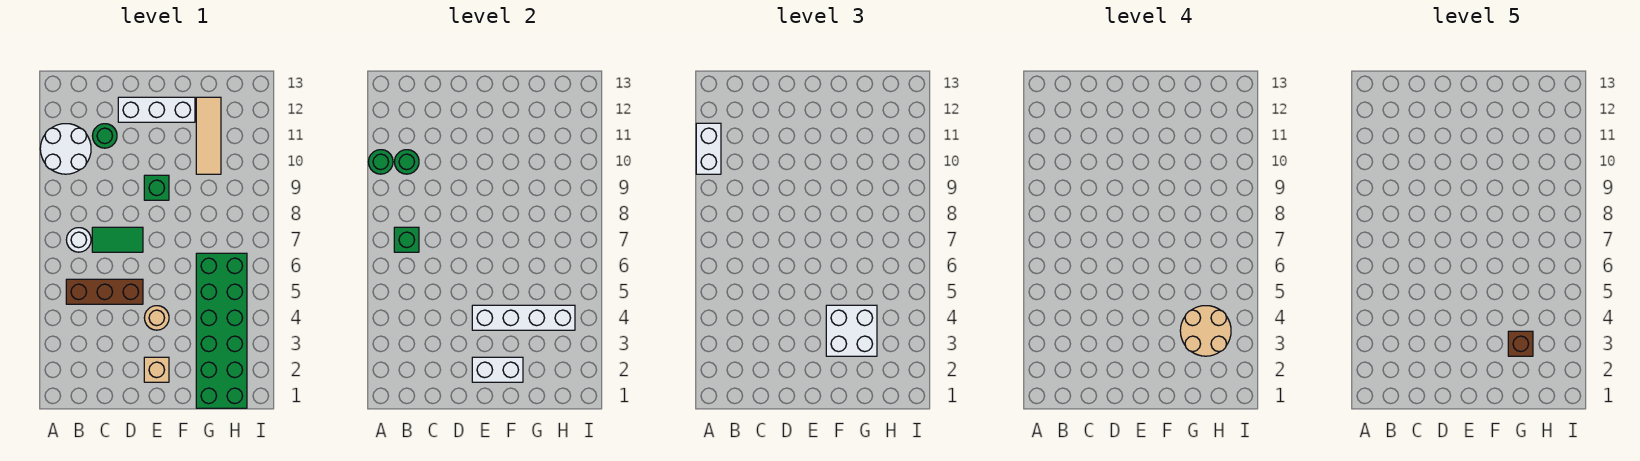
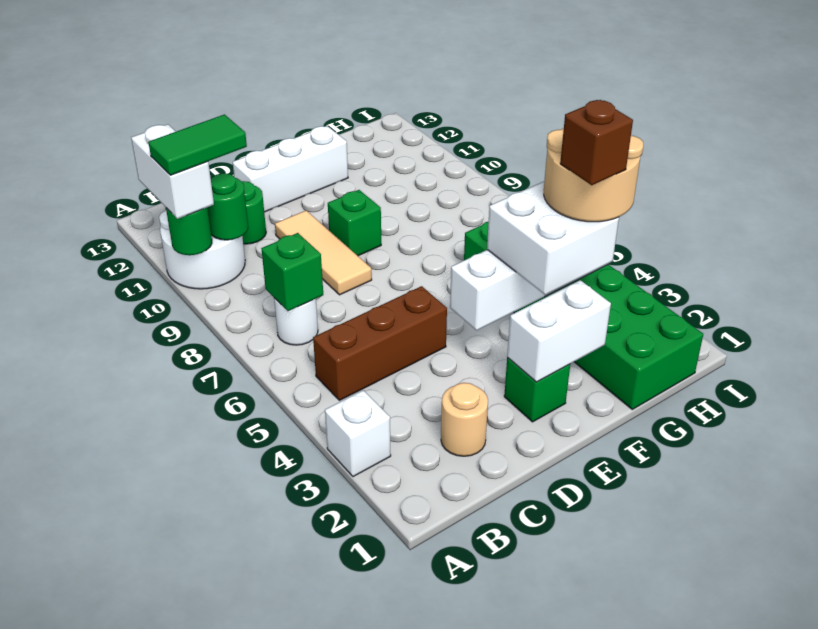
none -> white brick A3 level 1
green tile C7:D7 level 1 -> green tile A10:B10 level 4
tan brick E2 level 1 -> green brick E2 level 1
tan round brick E4 level 1 -> tan round brick C2 level 1
tan tile G10:G12 level 1 -> tan tile D8:D10 level 1

